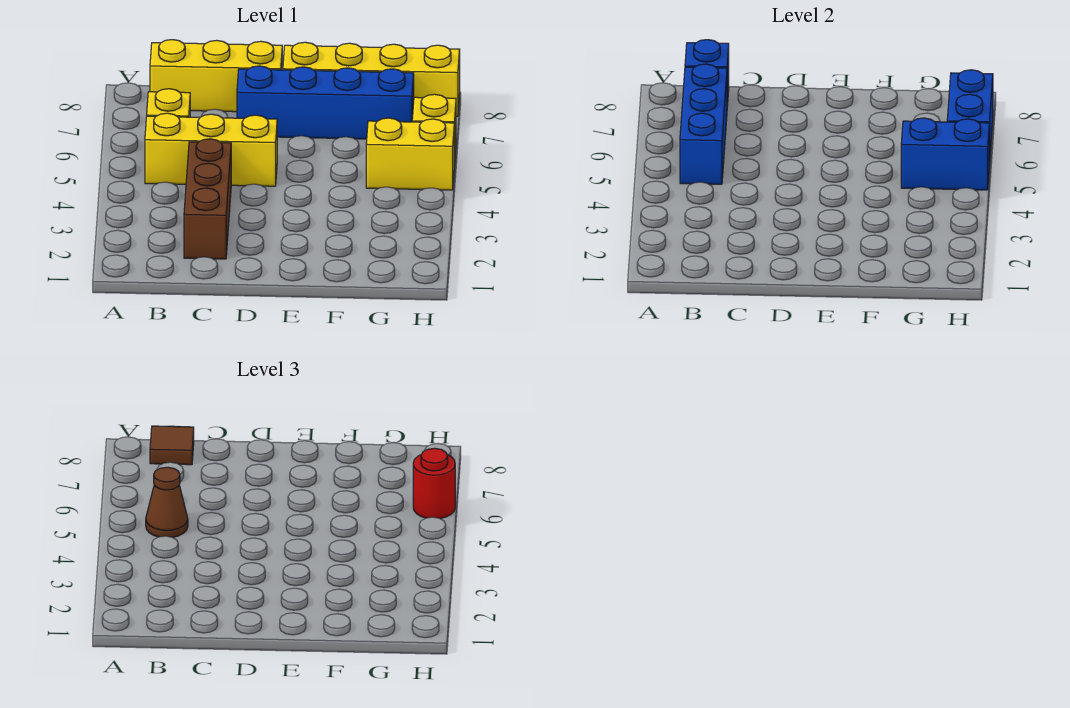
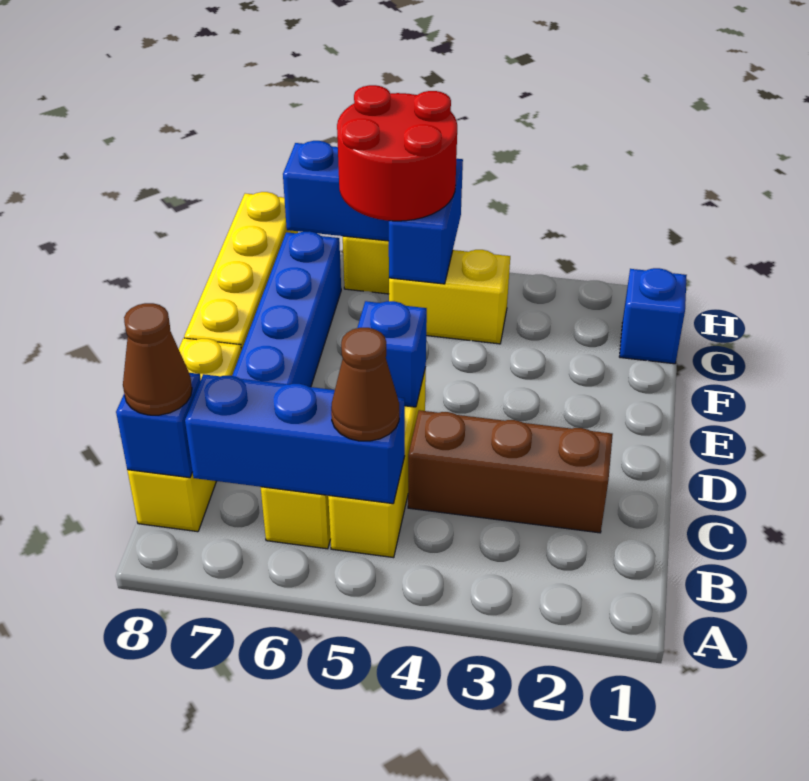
brown tile B8 level 3 -> brown cone B8 level 3
none -> blue brick D5 level 2
none -> blue brick G1 level 1
yellow brick G5:H5 level 1 -> yellow brick G4:G5 level 1
red round brick H6 level 3 -> red round brick G5:H6 level 3

